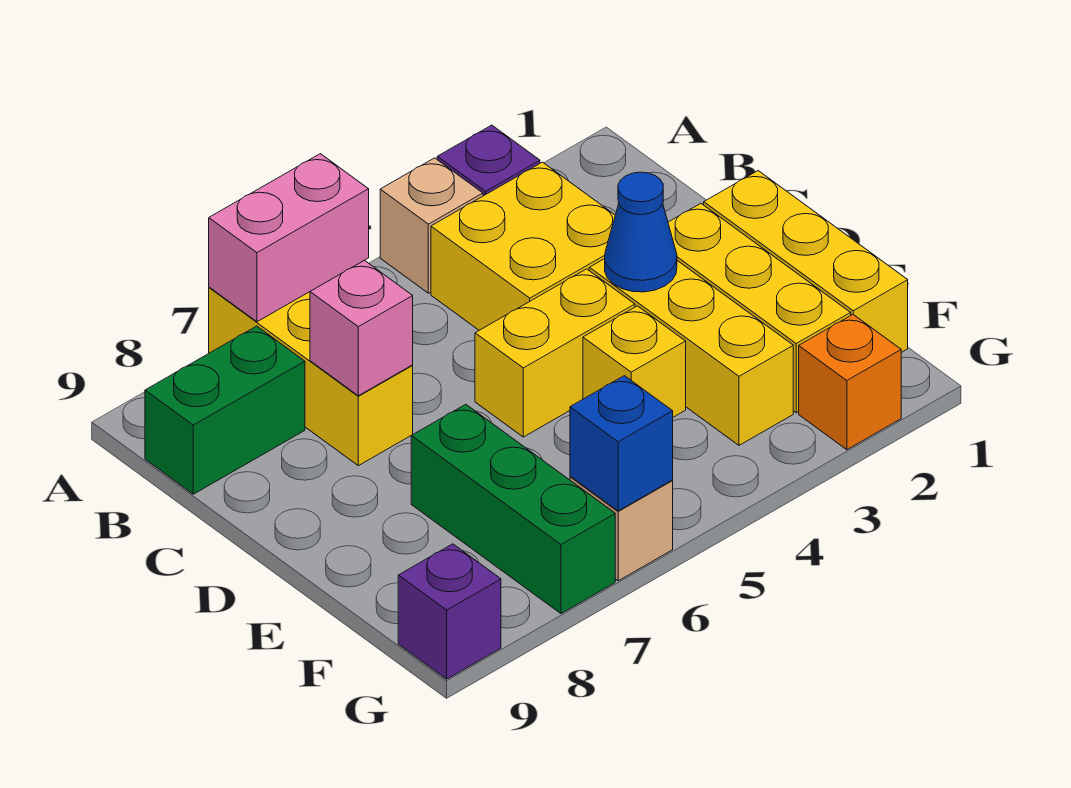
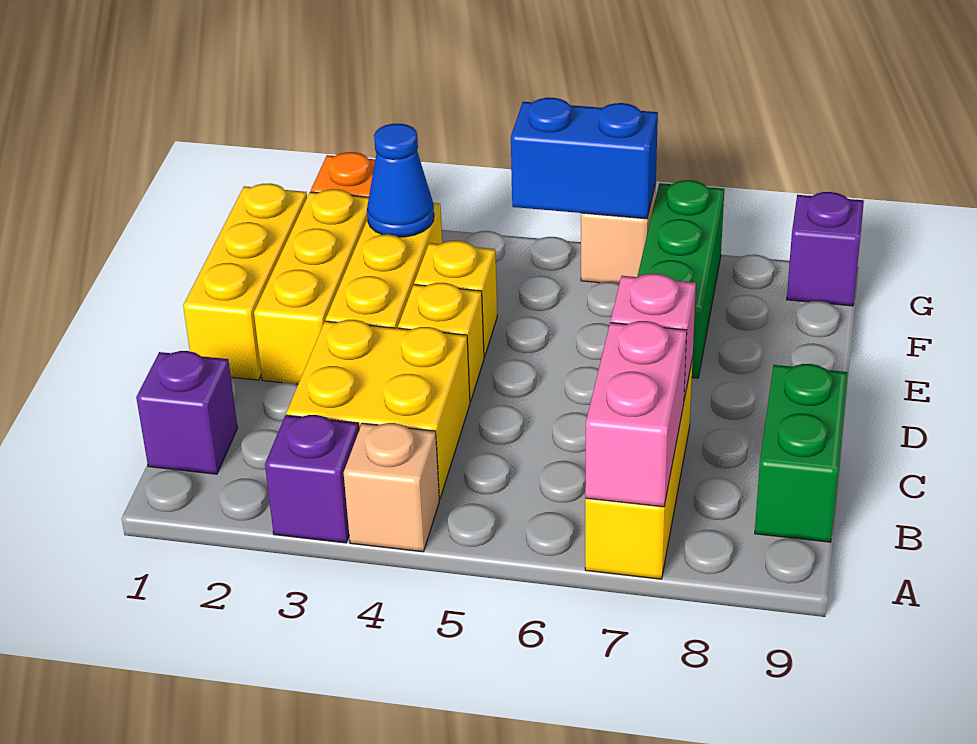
pink brick A6:A7 level 2 -> pink brick A7:B7 level 2
none -> purple brick B1 level 1
green brick B8:B9 level 1 -> green brick B9:C9 level 1
blue cone D3 level 2 -> blue cone F3 level 2
yellow brick D4:D5 level 1 -> yellow brick D4 level 1
blue brick G6 level 2 -> blue brick G5:G6 level 2

